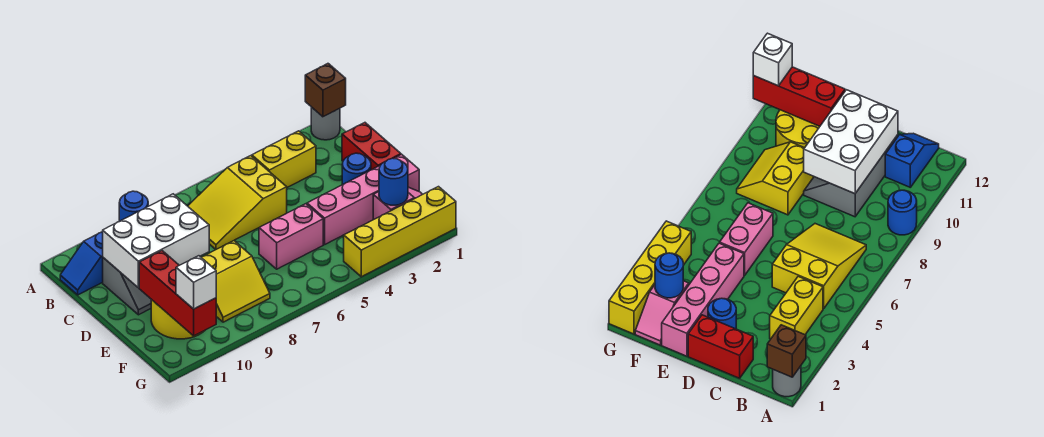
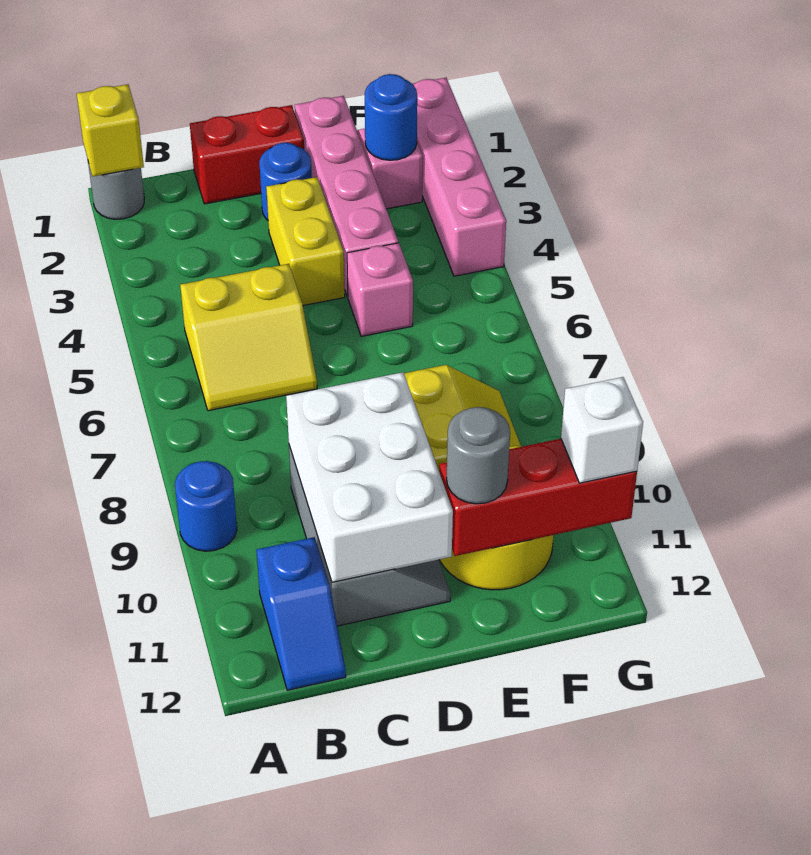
brown brick A1 level 2 -> yellow brick A1 level 2
yellow brick B3:B4 level 1 -> yellow brick D3:D4 level 1
yellow slope B5:C7 level 1 top 5 -> yellow slope B5:C6 level 1 top 5
pink brick E5:E6 level 1 -> pink brick E5 level 1
none -> grey round brick E11 level 3
yellow brick G1:G4 level 1 -> pink brick G1:G4 level 1

